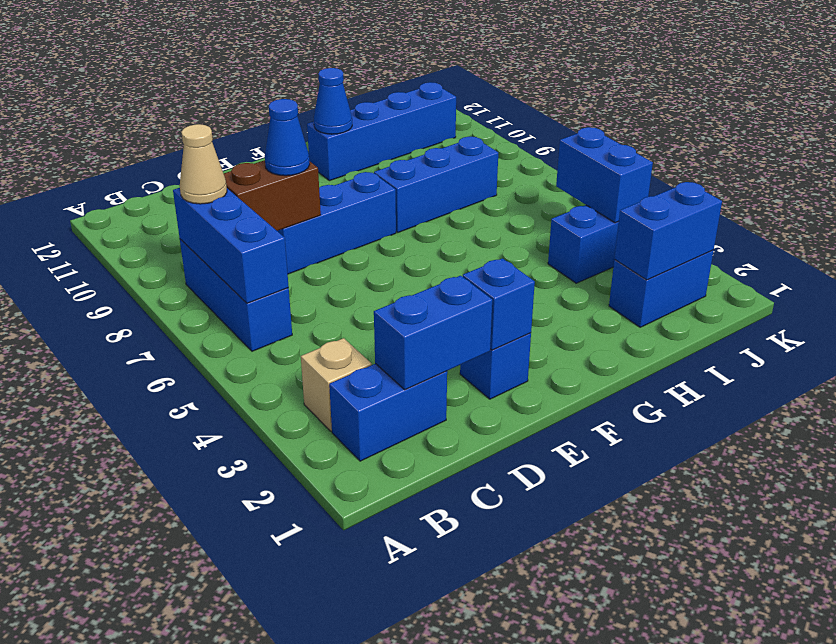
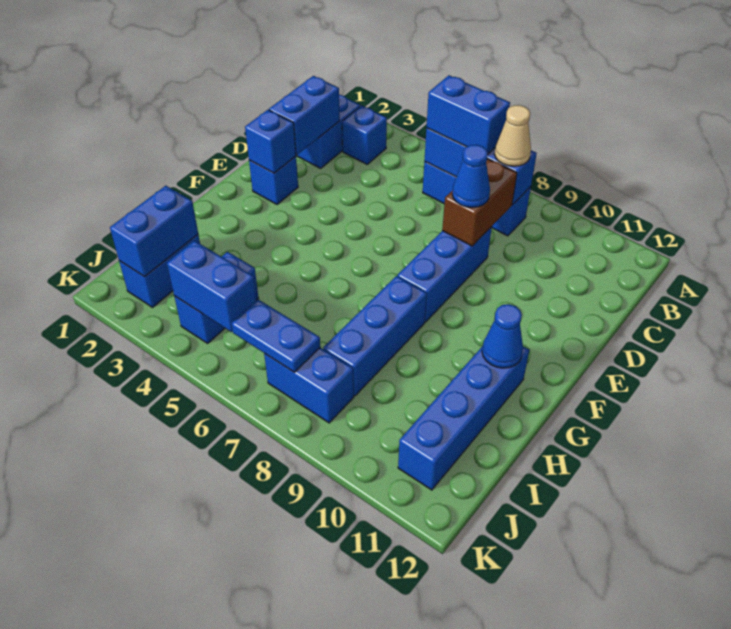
tan brick B3 level 1 -> blue brick B3 level 1
none -> blue brick B6:B7 level 3
none -> blue plate J6:J7 level 2
none -> blue brick J7:J8 level 1

